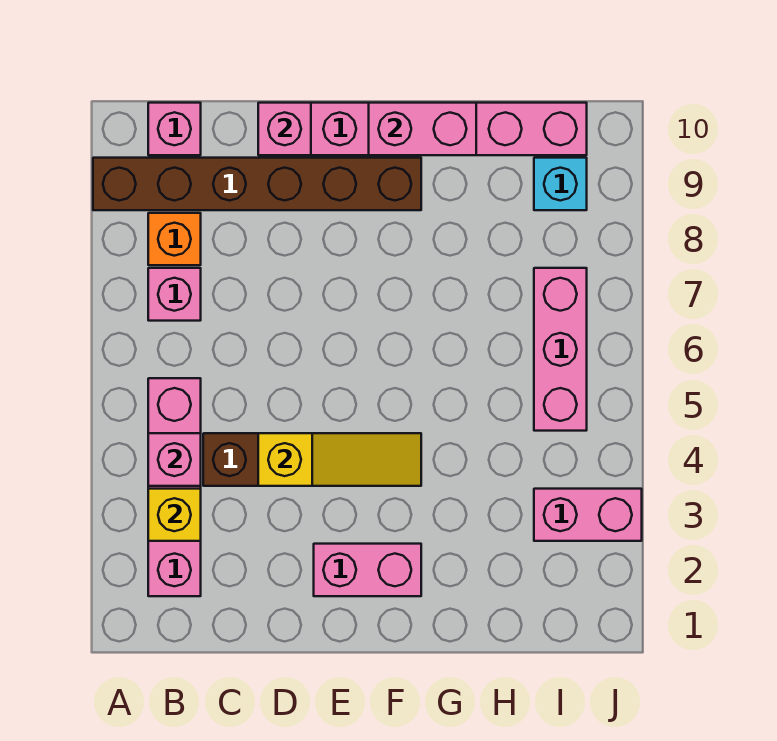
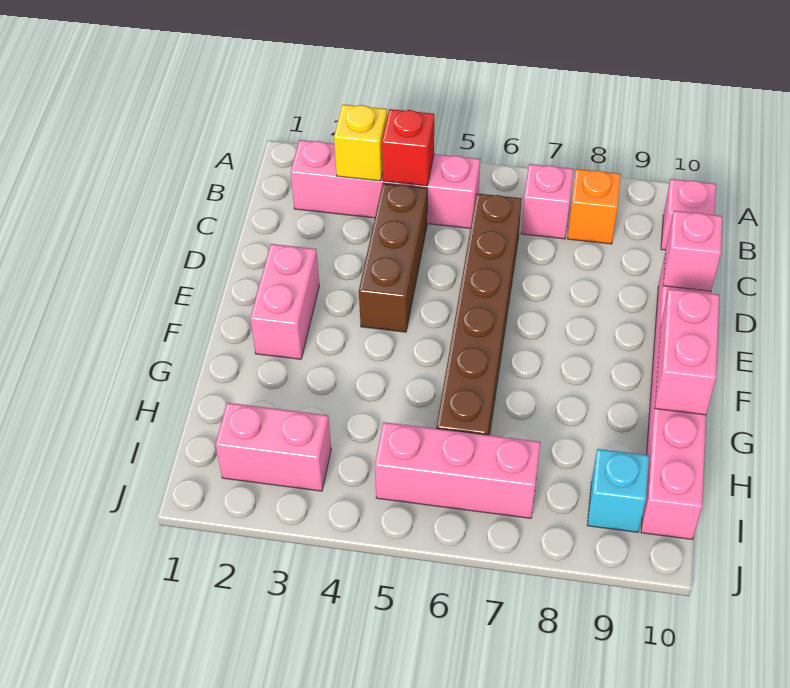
brown brick A9:F9 level 1 -> brown brick C6:H6 level 1
pink brick B4 level 2 -> red brick B4 level 2
yellow slope D4:F4 level 2 top D -> none
pink brick I3:J3 level 1 -> pink brick I2:I3 level 1

